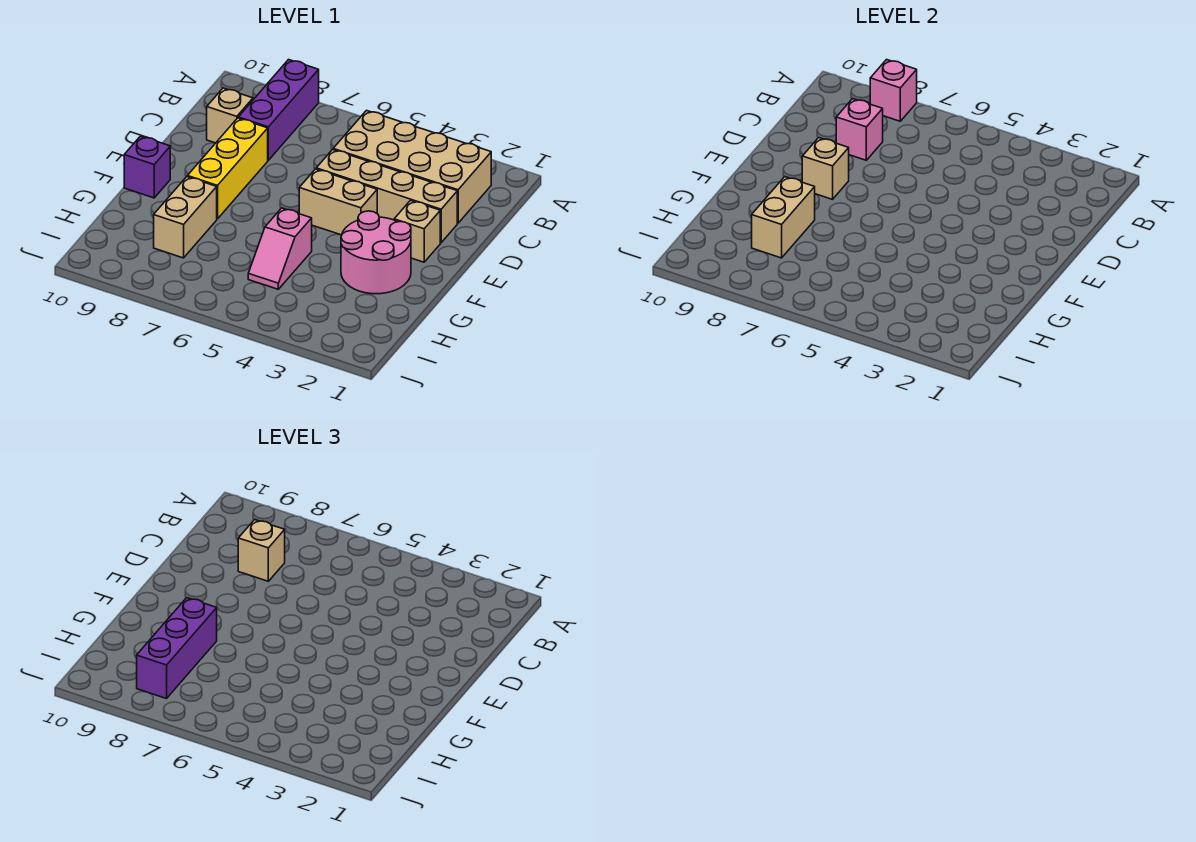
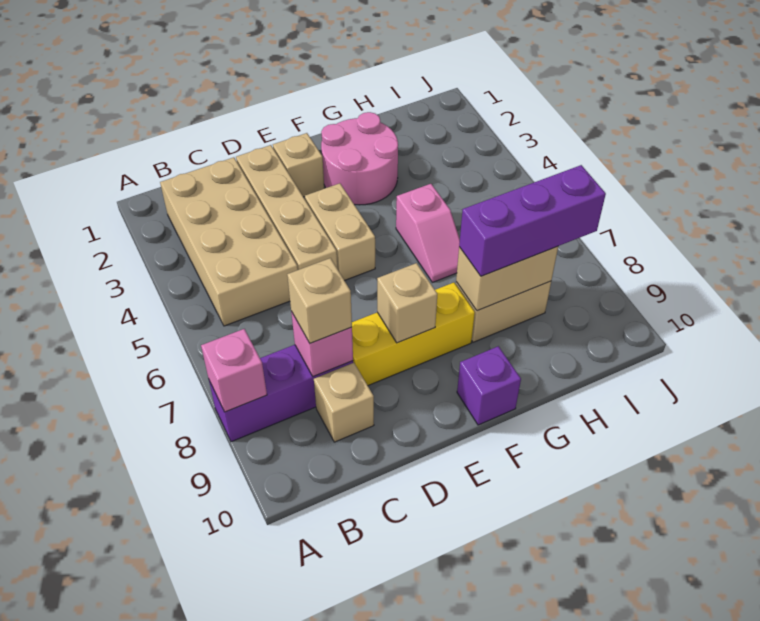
pink slope G5:H5 level 1 top G -> pink slope G5:G6 level 1 top 5

